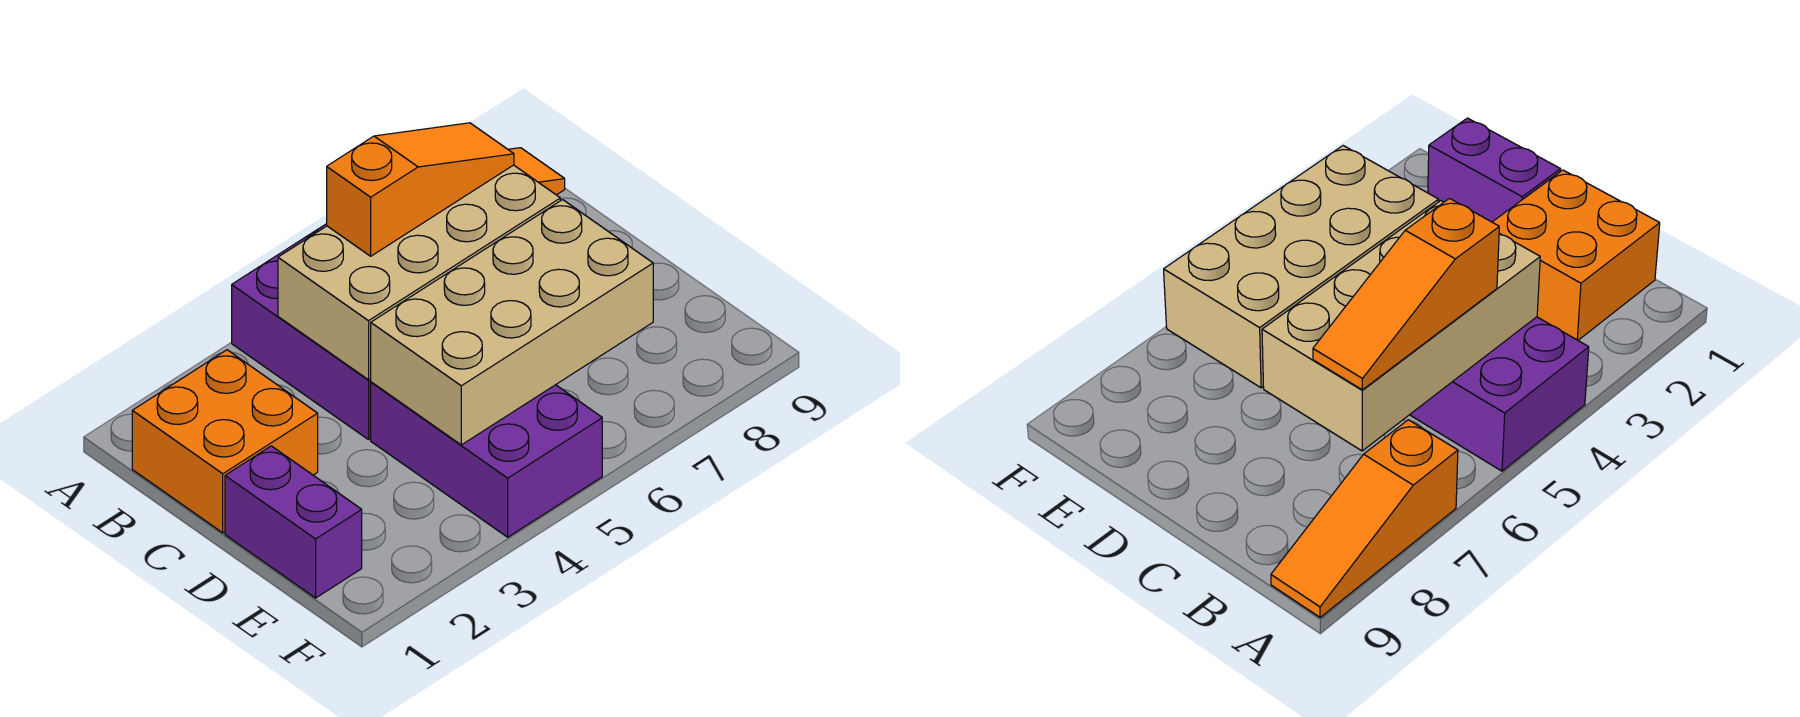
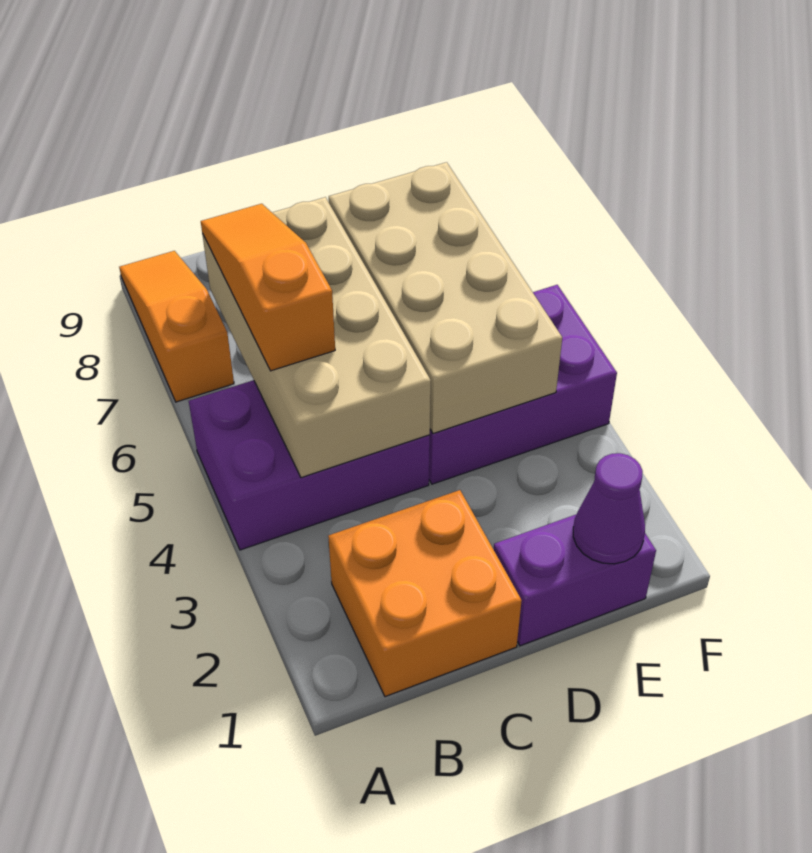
none -> purple cone E1 level 2

